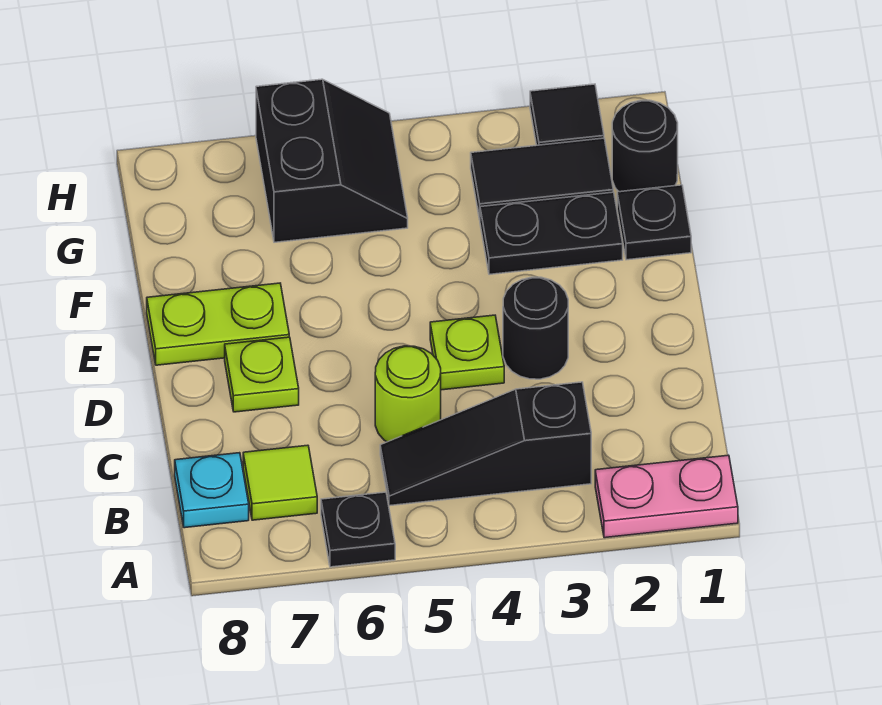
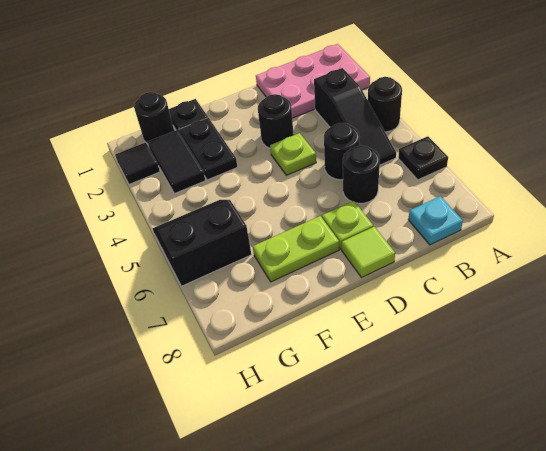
pink plate A1:A2 level 1 -> pink plate A1:C2 level 1
none -> black round brick A4 level 1
lime tile B7 level 1 -> lime tile D8 level 1
lime round brick C5 level 1 -> black round brick C5 level 1
none -> black round brick C6 level 1
lime plate E7:E8 level 1 -> lime plate E7:F7 level 1

